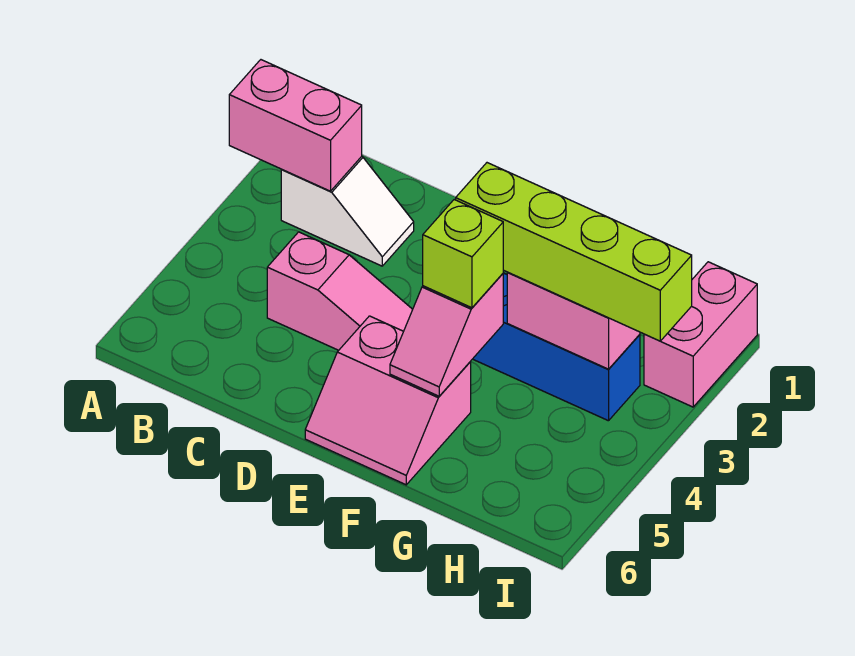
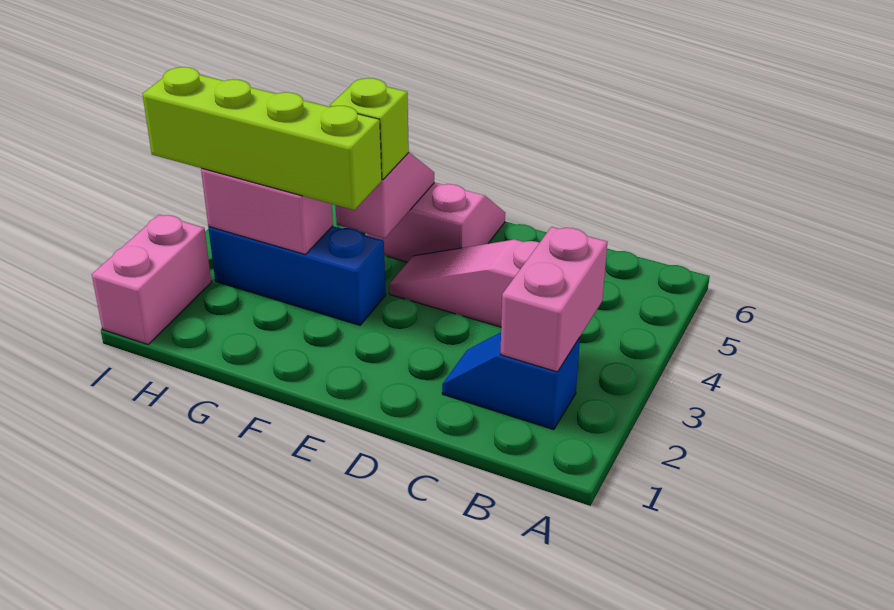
pink brick A2:B2 level 2 -> pink brick B2:B3 level 2
white slope B2:C2 level 1 top B -> blue slope B2:C2 level 1 top B

